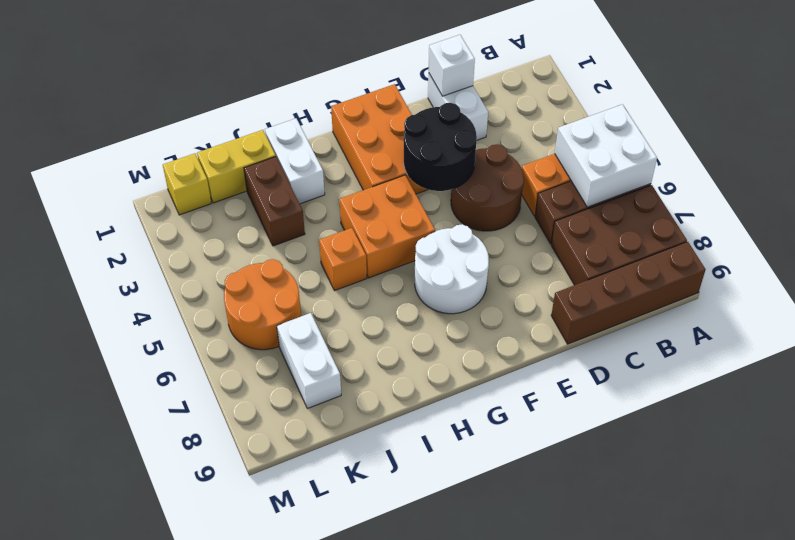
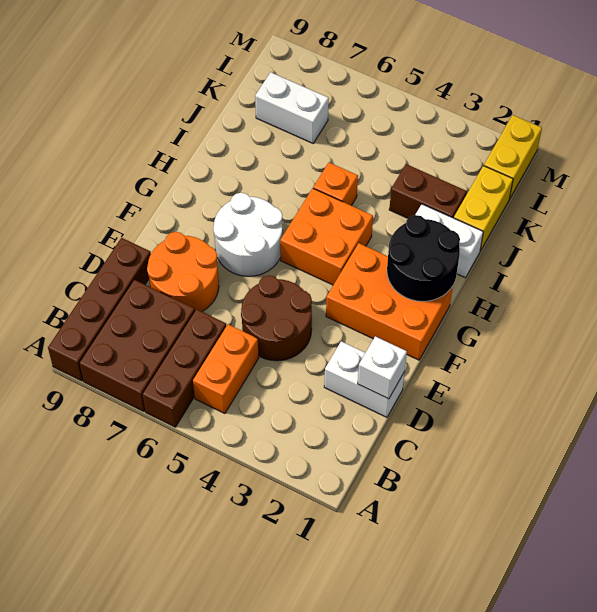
white brick A5:B6 level 2 -> none
black round brick E3:F4 level 2 -> black round brick G1:H2 level 2
orange round brick K5:L6 level 1 -> orange round brick D7:E8 level 1
yellow brick L1 level 1 -> yellow brick L1:M1 level 1

